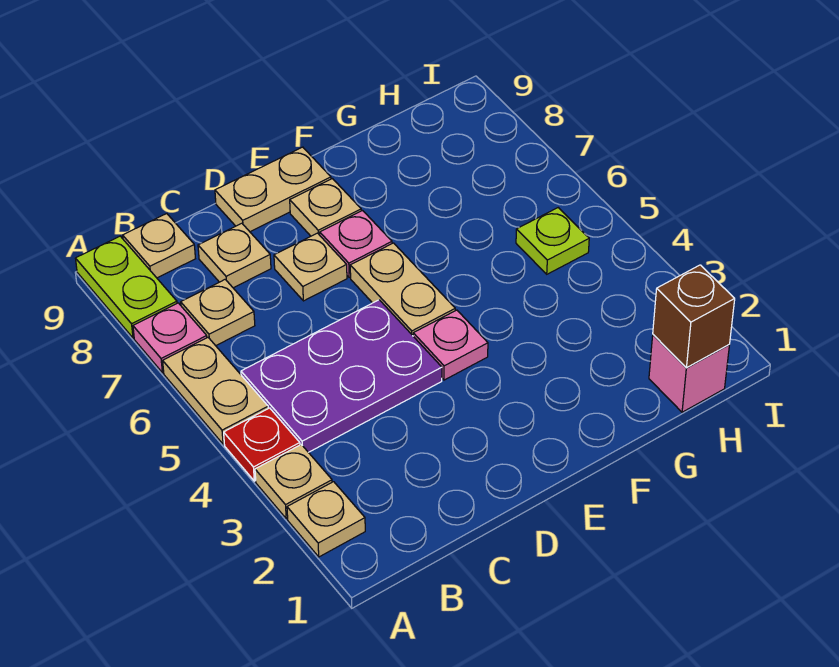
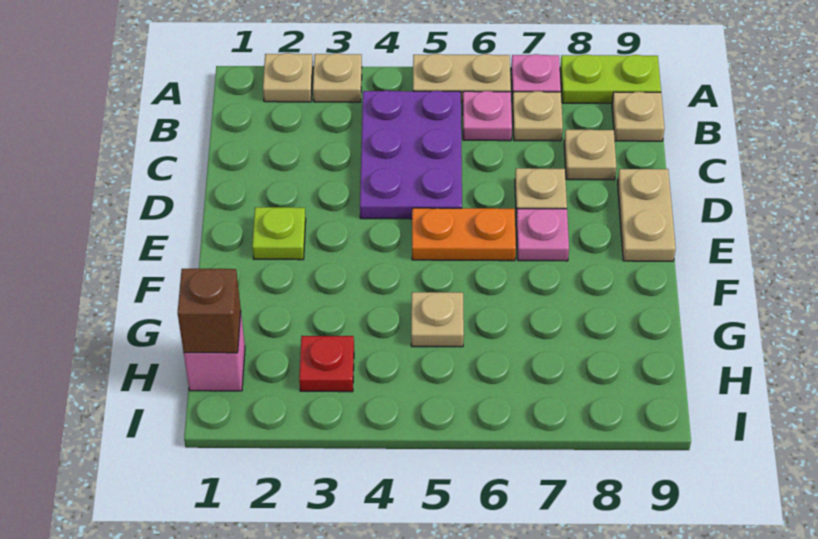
red plate A4 level 1 -> red plate H3 level 1
pink plate E4 level 1 -> pink plate B6 level 1
tan plate E5:E6 level 1 -> orange plate E5:E6 level 1
tan plate E8 level 1 -> tan plate G5 level 1
lime plate H5 level 1 -> lime plate E2 level 1

